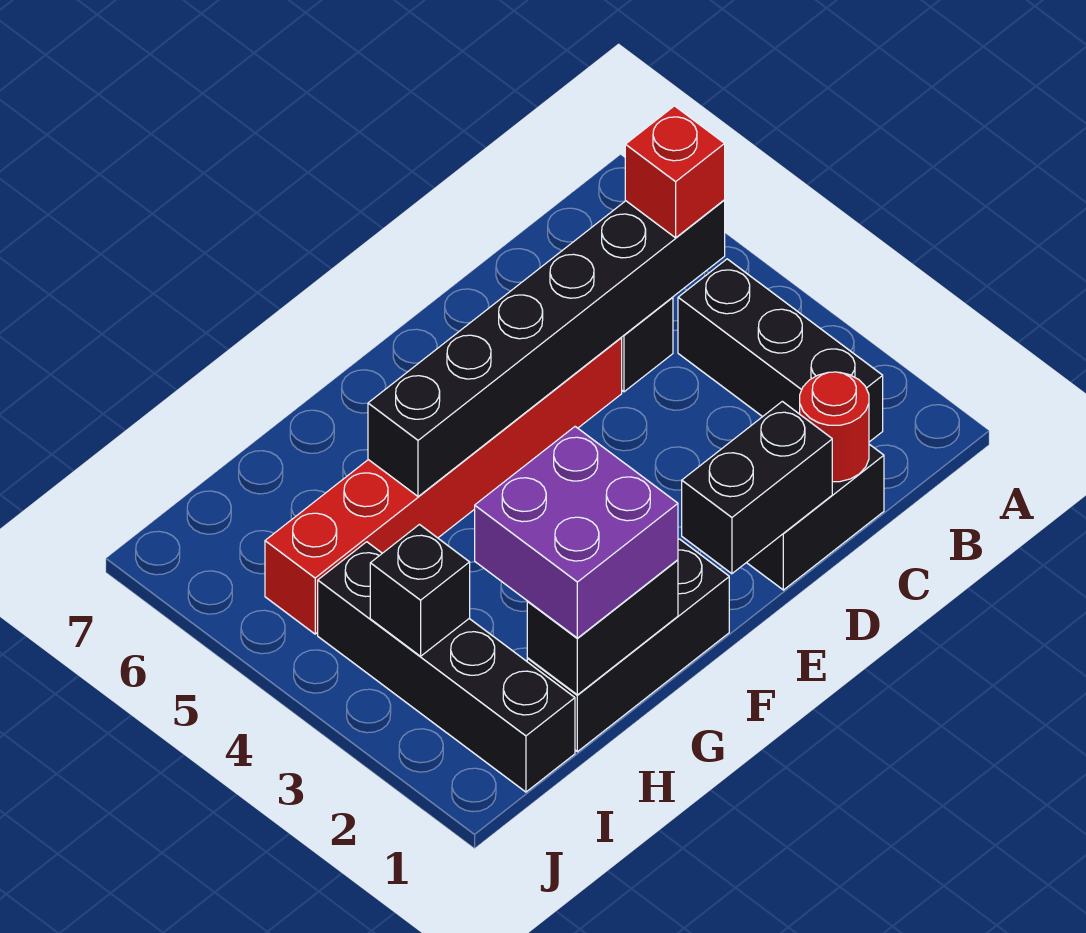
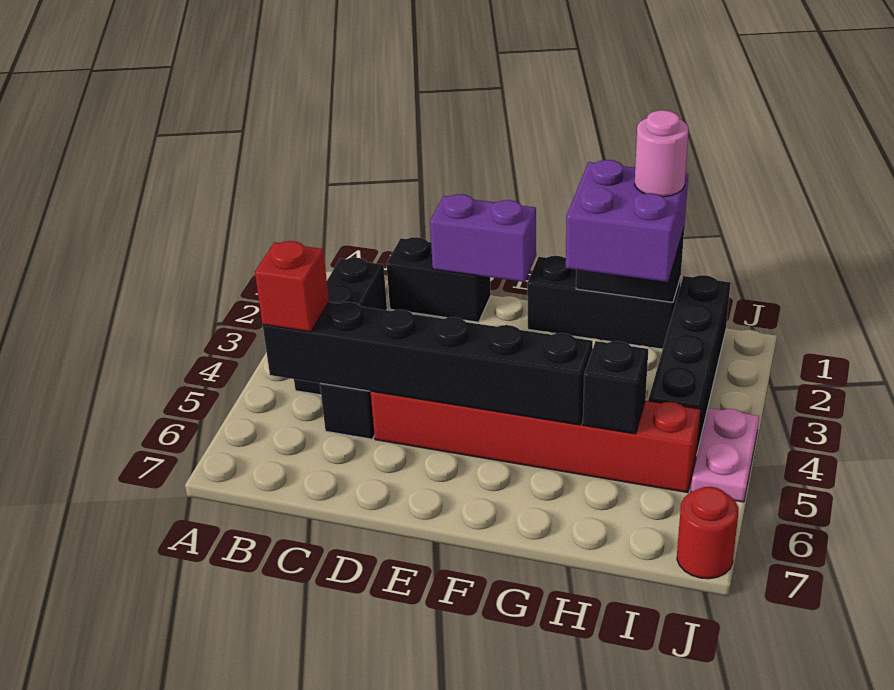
red round brick C1 level 2 -> red round brick J7 level 1
black brick D1:E1 level 2 -> purple brick D1:E1 level 2
none -> pink round brick H1 level 4
black brick I3 level 2 -> black brick H5 level 2
none -> pink plate J4:J5 level 1

